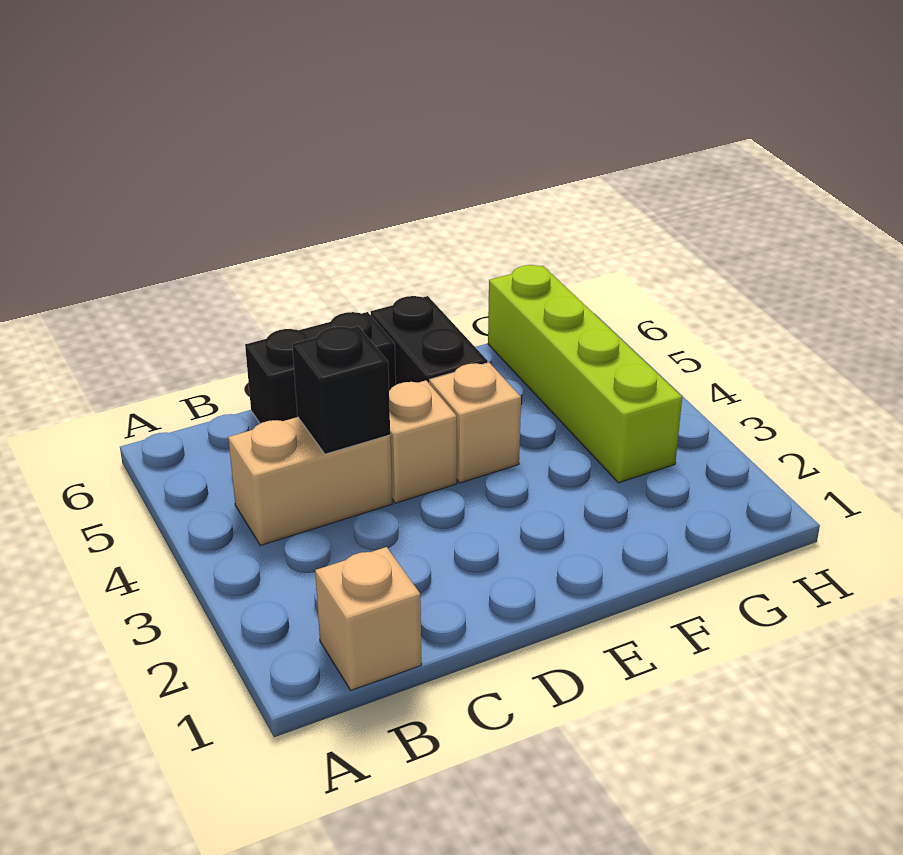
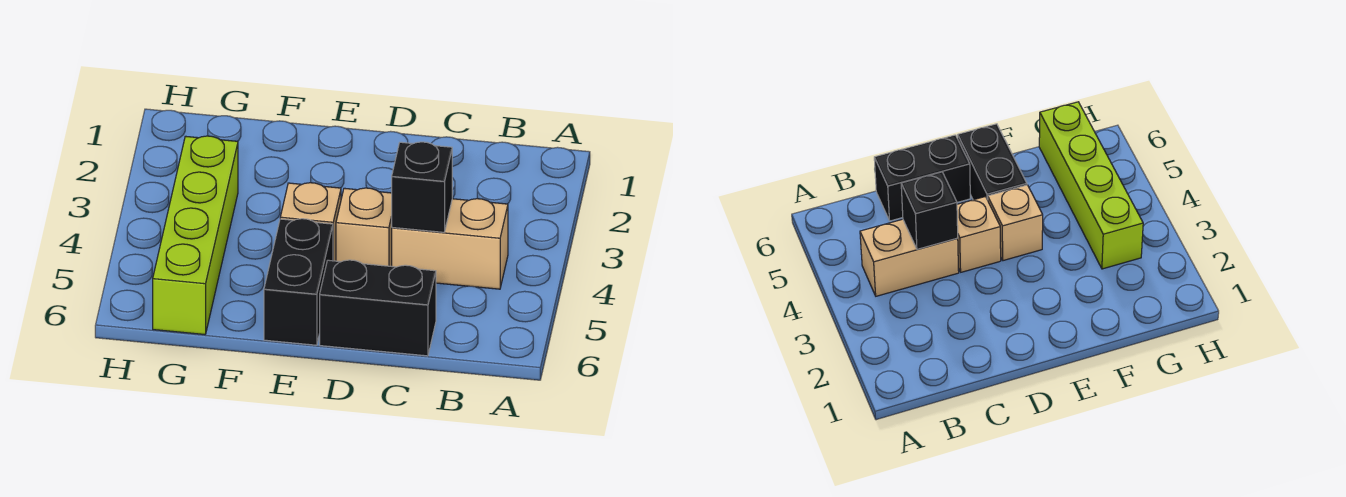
tan brick B1 level 1 -> none

